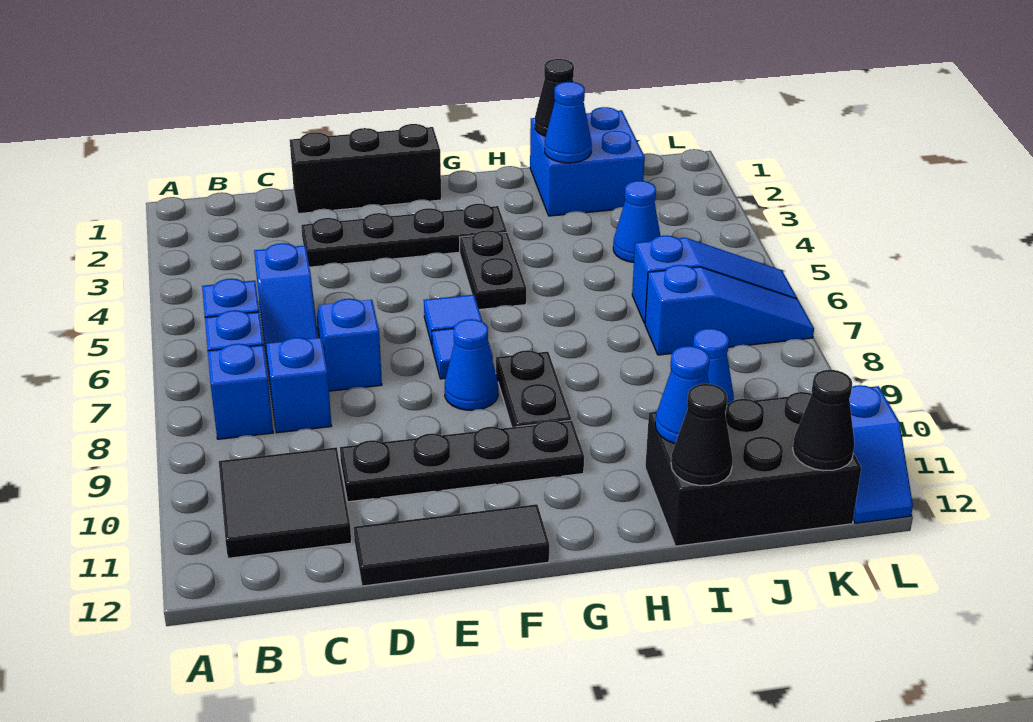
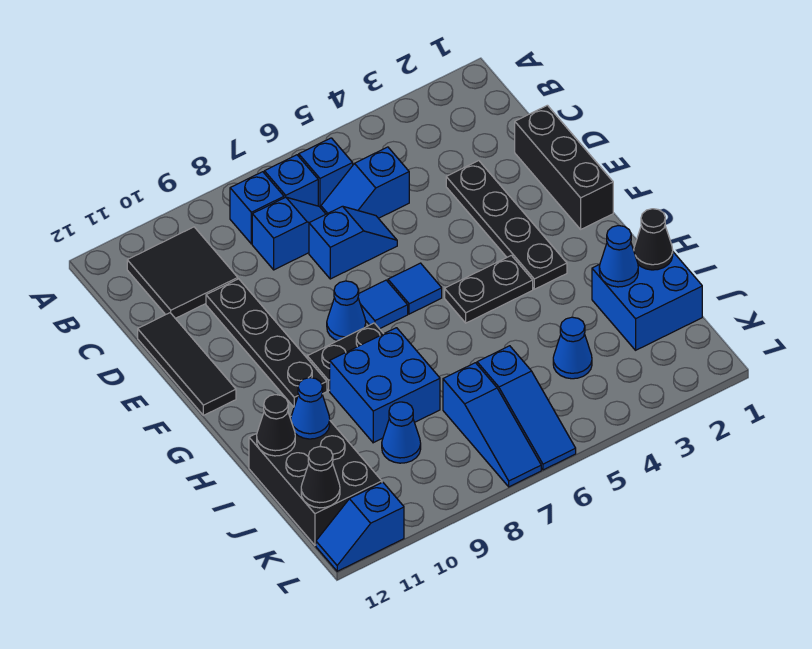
none -> blue brick H8:I9 level 1

